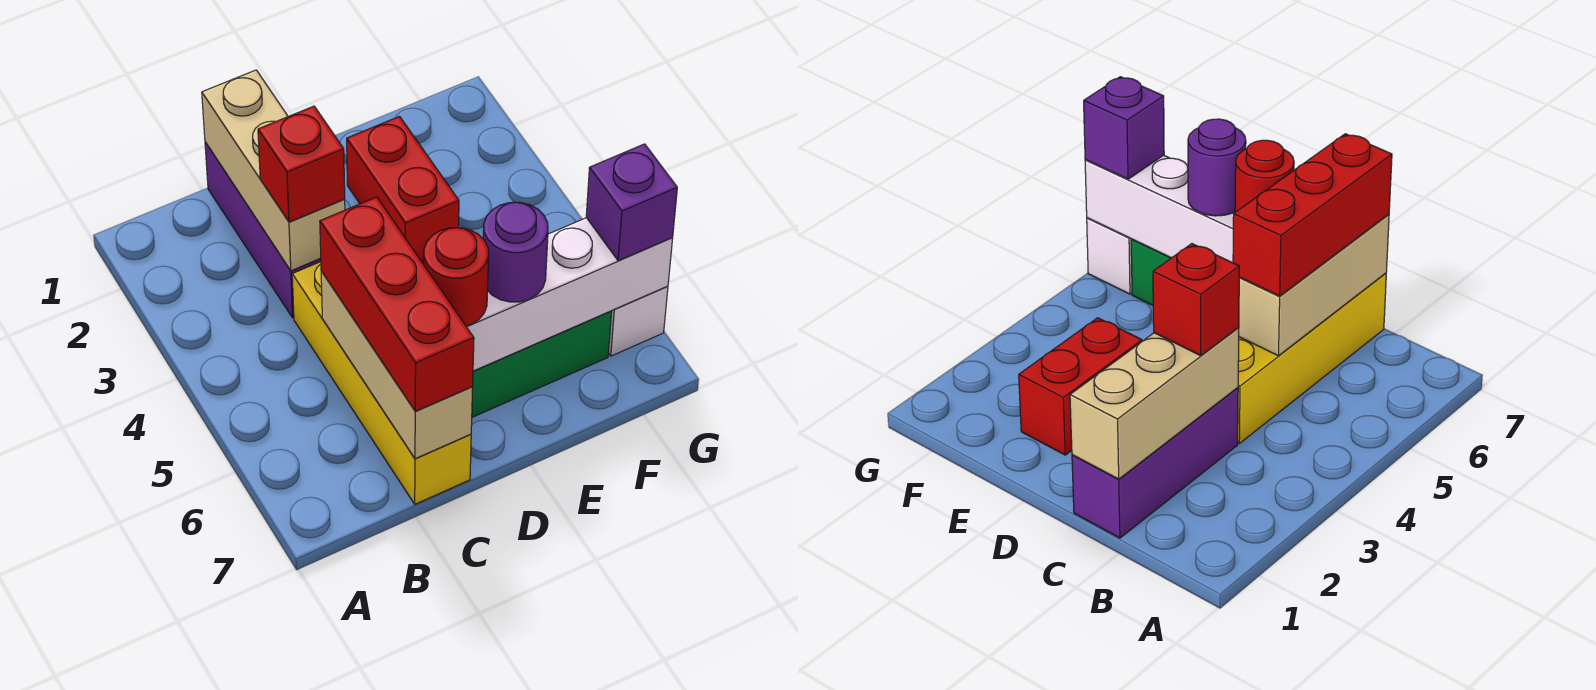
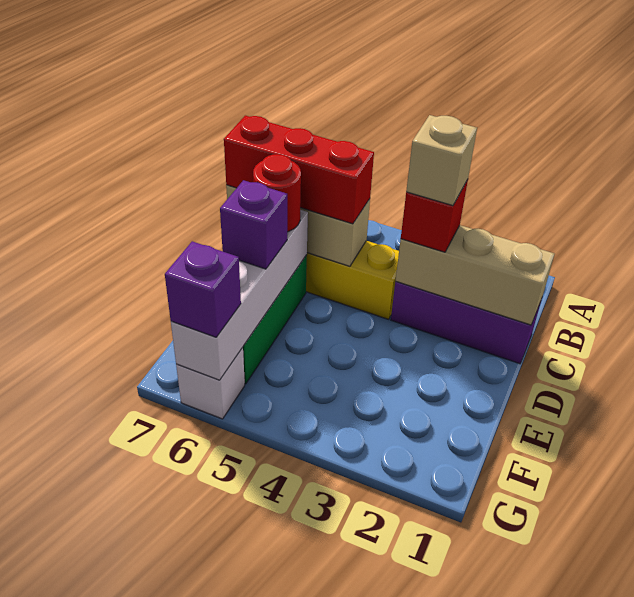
none -> tan brick C3 level 4
red brick E2:E3 level 1 -> none
purple round brick E6 level 3 -> purple brick E6 level 3

